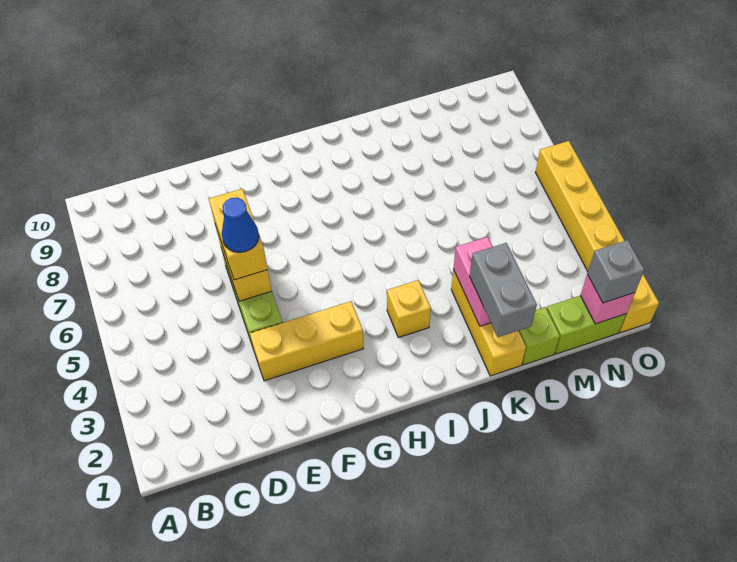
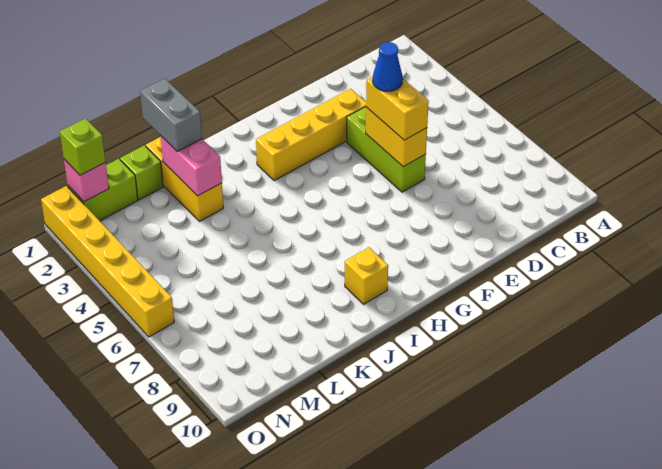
yellow brick E3:G3 level 1 -> yellow brick E3:H3 level 1
yellow brick I3 level 1 -> yellow brick I9 level 1
grey brick N1 level 3 -> lime brick N1 level 3

